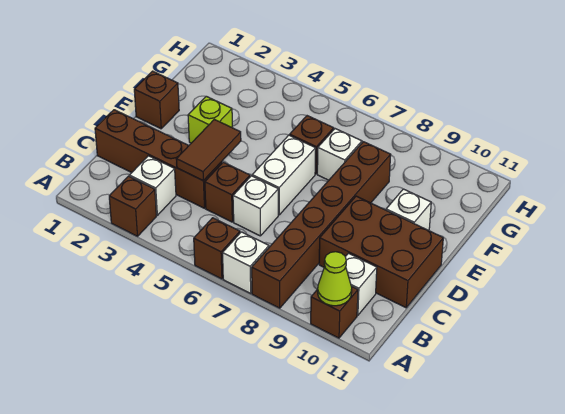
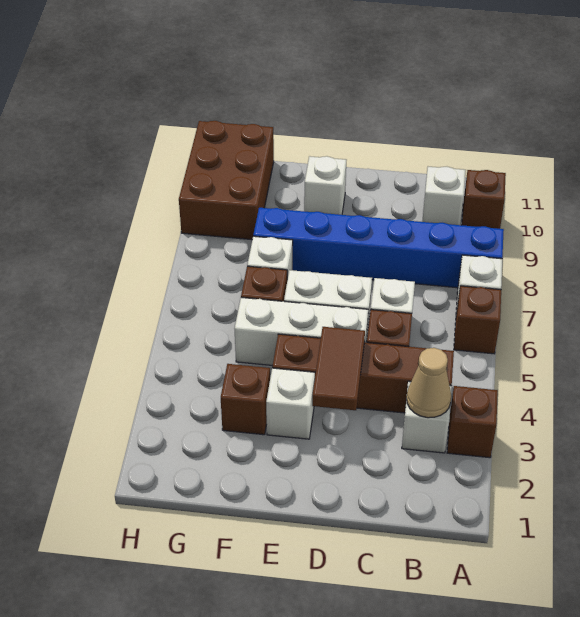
brown brick A8:F8 level 1 -> blue brick A8:F8 level 1
lime cone A10 level 2 -> none
none -> tan cone B3 level 2
brown brick C1:C4 level 1 -> brown brick B4:E4 level 1
brown tile C4:D4 level 2 -> brown tile D3:D4 level 2
brown brick C9:D11 level 1 -> brown brick G9:H11 level 1
none -> white brick D5:F5 level 1
brown brick E1 level 1 -> brown brick F3 level 1
lime brick E3 level 1 -> white brick E3 level 1

